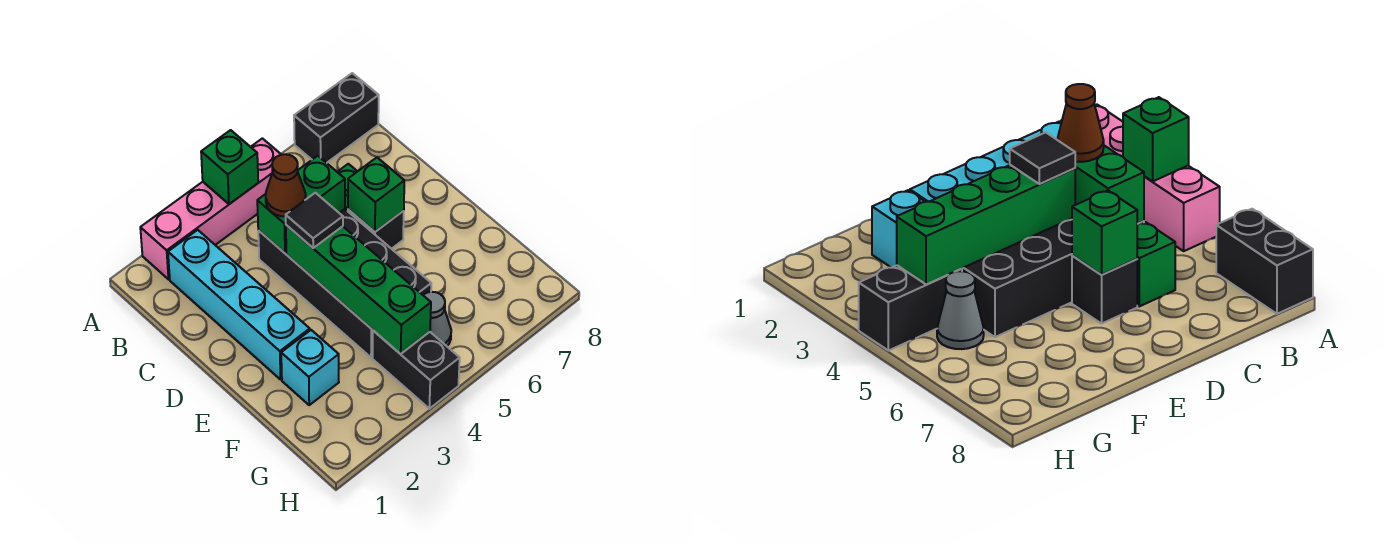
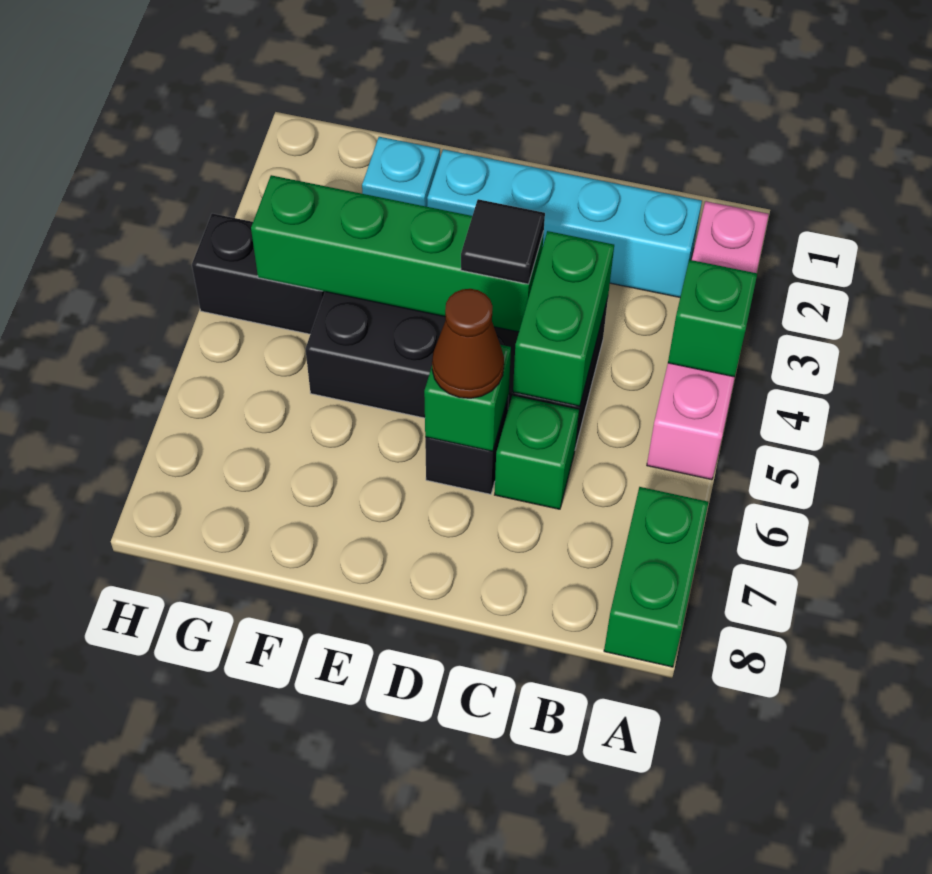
black brick A7:A8 level 1 -> green brick A7:A8 level 1
brown cone C4 level 3 -> brown cone D6 level 3
grey cone G5 level 1 -> none

